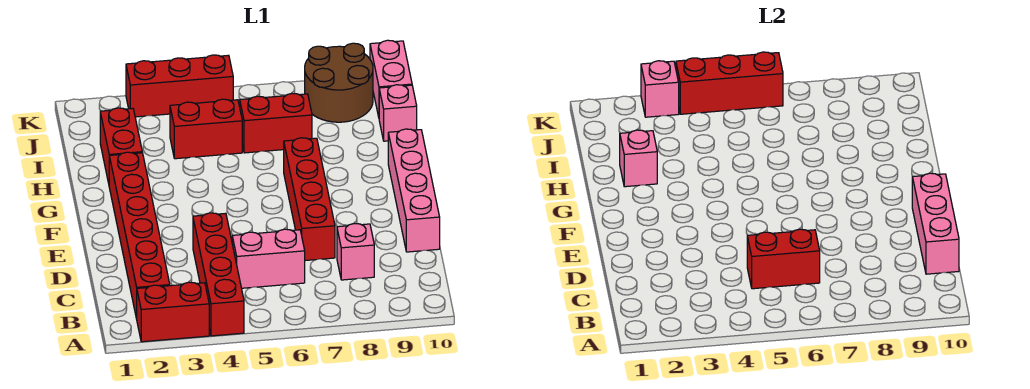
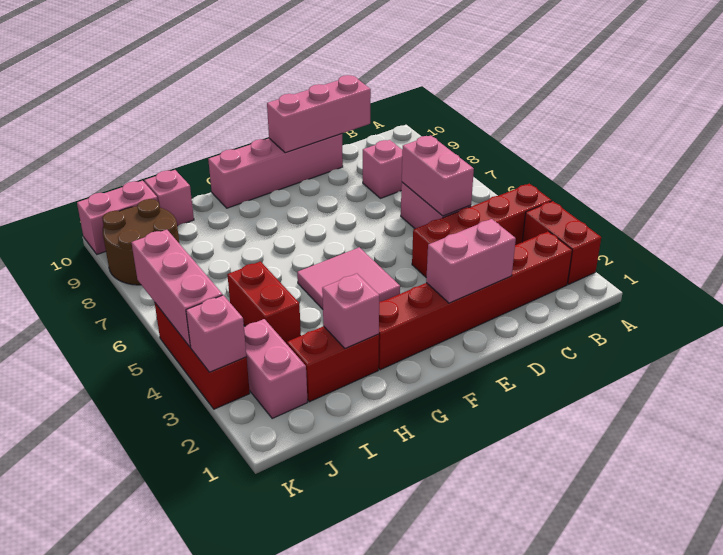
red brick C5:C6 level 2 -> pink brick C5:C6 level 2
none -> pink brick D2:E2 level 2
red brick D7:G7 level 1 -> none
none -> pink tile F4:G5 level 1
red brick I6:I7 level 1 -> none
none -> pink brick J2:J3 level 1
red brick K4:K6 level 2 -> pink brick K4:K6 level 2

